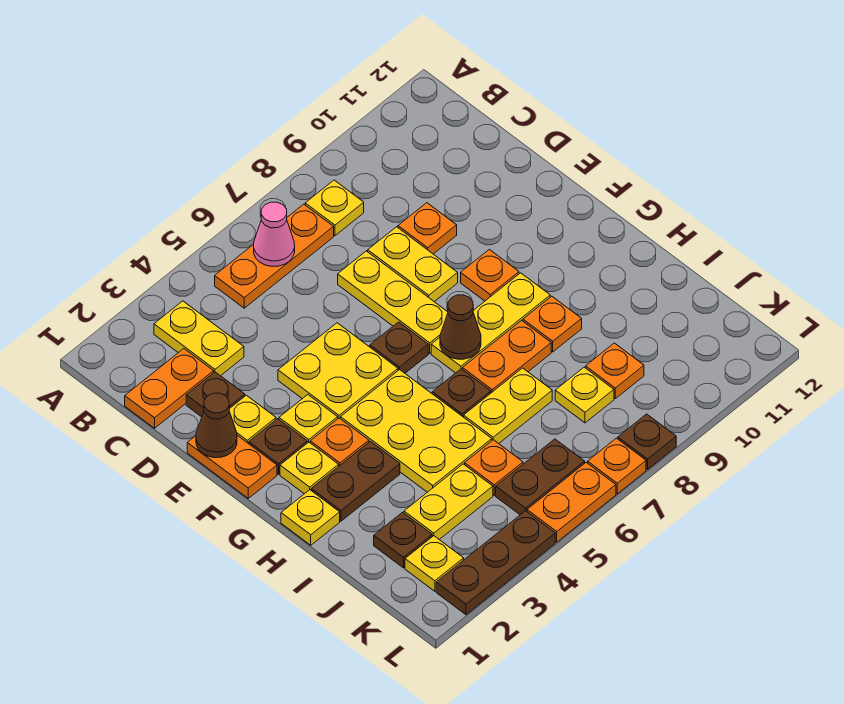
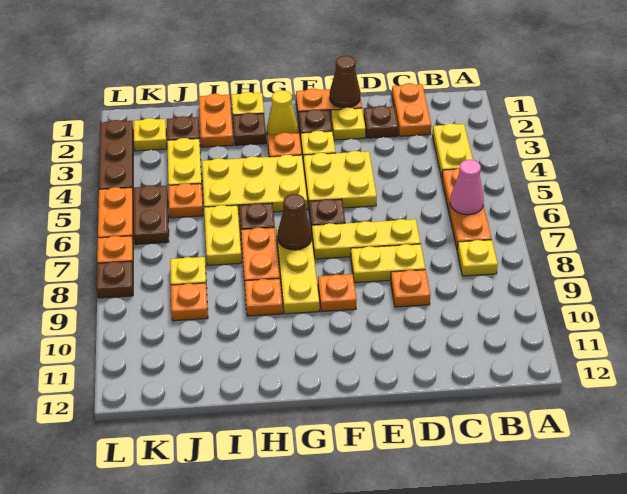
yellow plate B3:C3 level 1 -> yellow plate B3:B4 level 1
yellow plate G2 level 1 -> yellow cone G2 level 1
brown plate H2:H3 level 1 -> brown plate H2 level 1
none -> orange plate I1:I2 level 1

